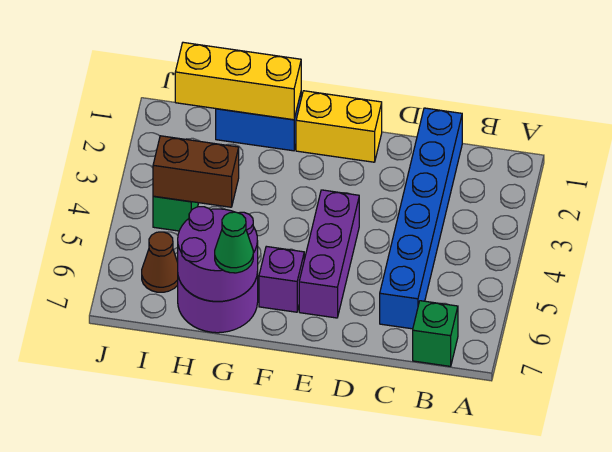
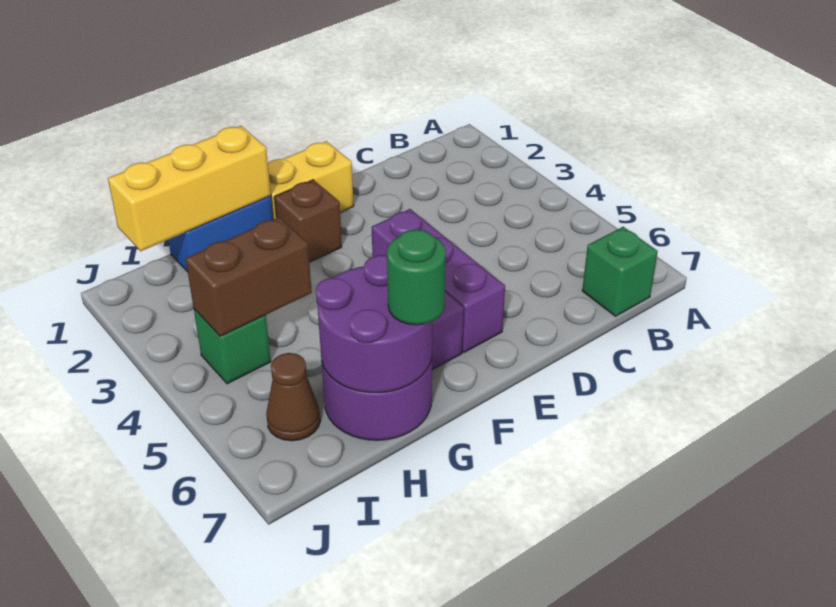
blue brick C1:C6 level 1 -> none
none -> brown brick F2 level 1
green cone G7 level 3 -> green round brick G7 level 3

